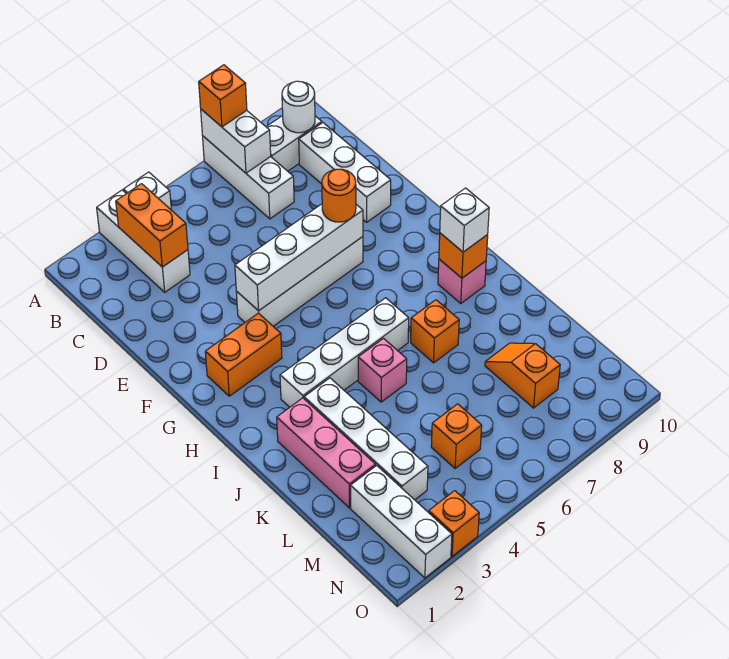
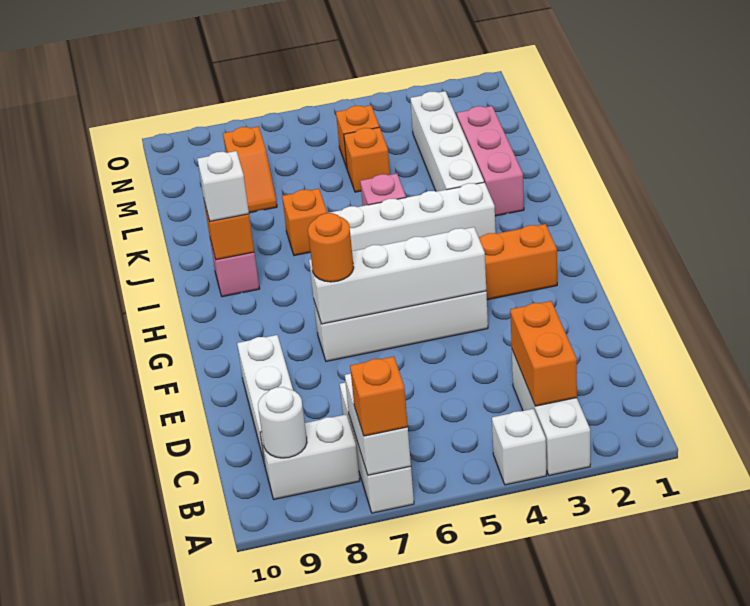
white brick M2:O2 level 1 -> none
orange brick O3 level 1 -> orange brick L5 level 1

